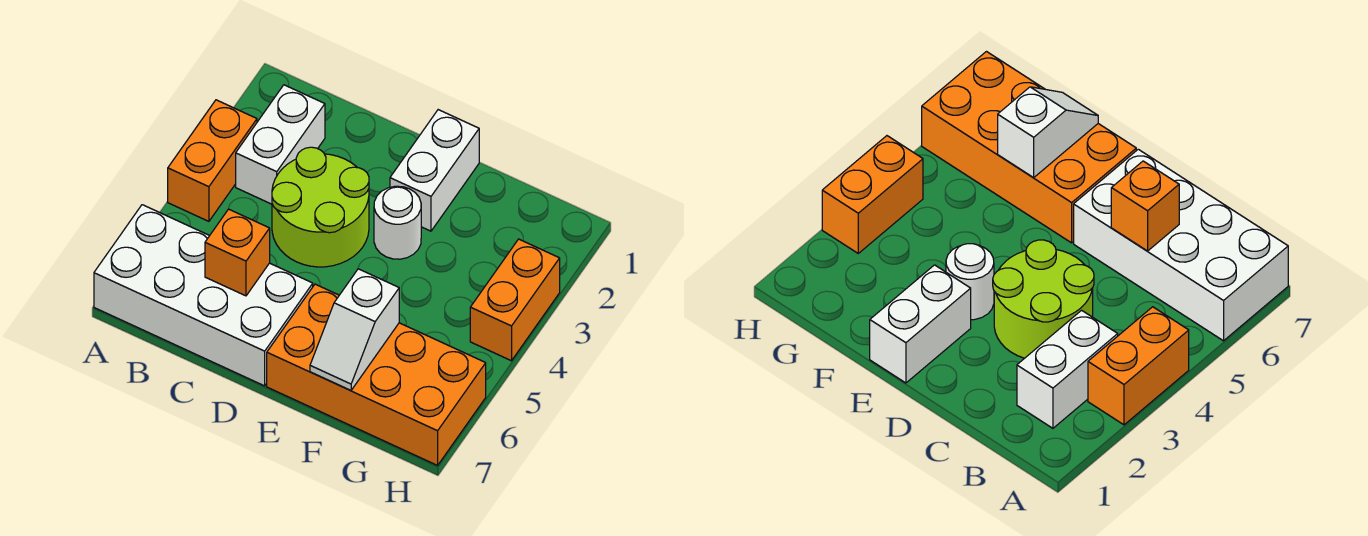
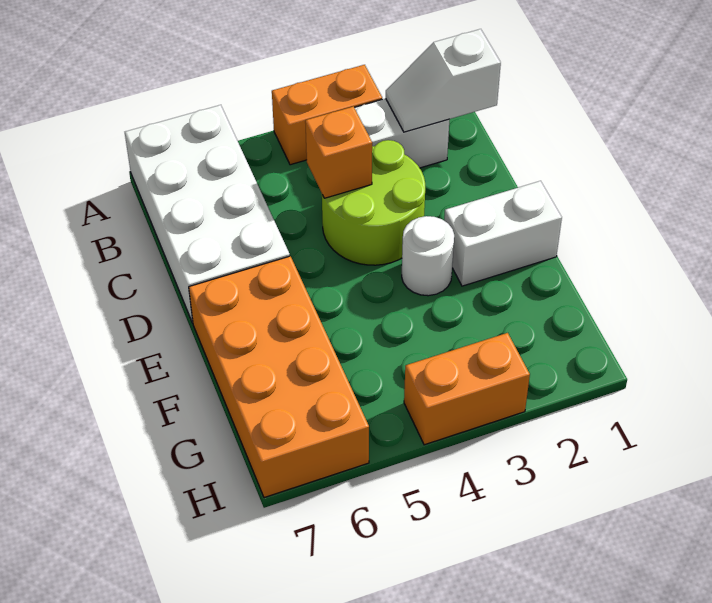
orange brick C6 level 2 -> orange brick C4 level 2
white slope F6:F7 level 2 top 6 -> white slope B1:B2 level 2 top 1

